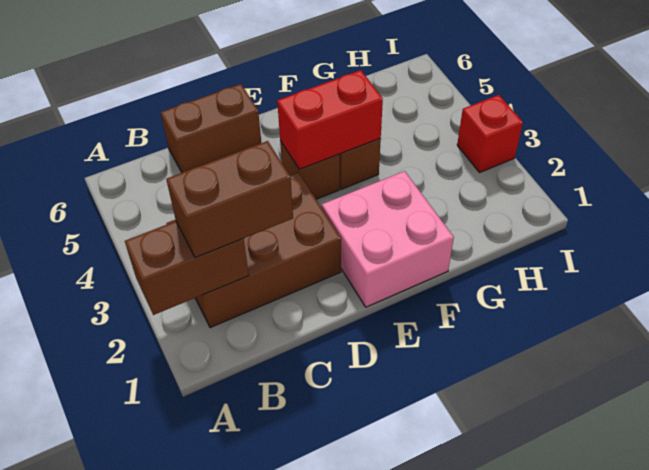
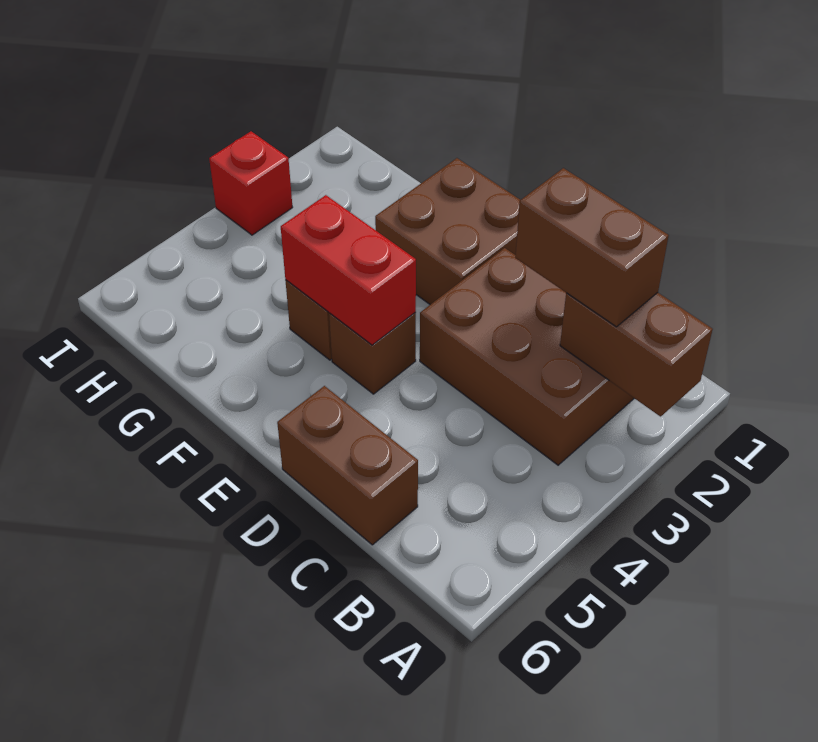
pink brick E1:F2 level 1 -> brown brick E1:F2 level 1

